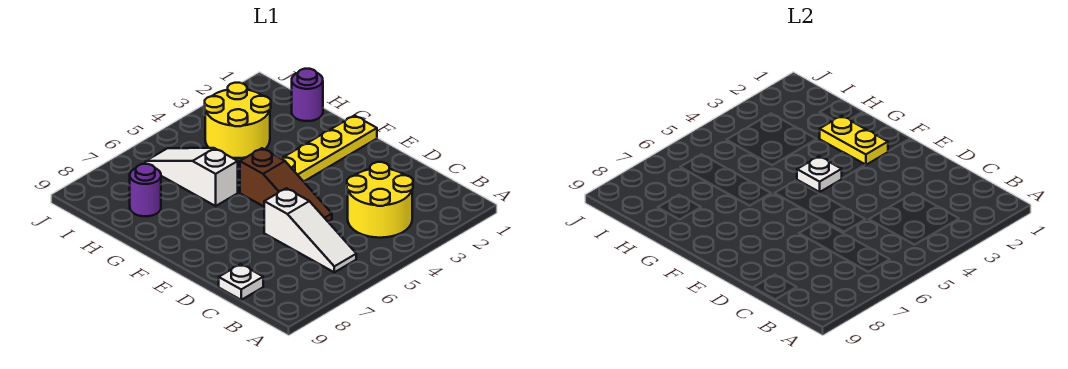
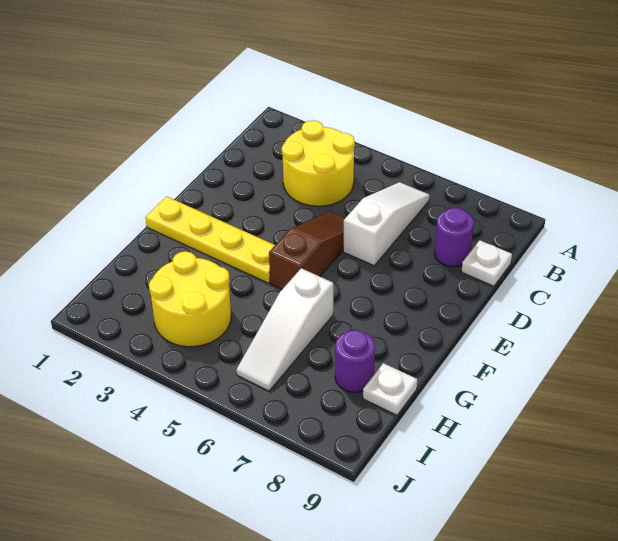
yellow plate F2:G2 level 2 -> none
white plate F4 level 2 -> white plate H9 level 1
purple round brick H1 level 1 -> purple round brick C8 level 1

